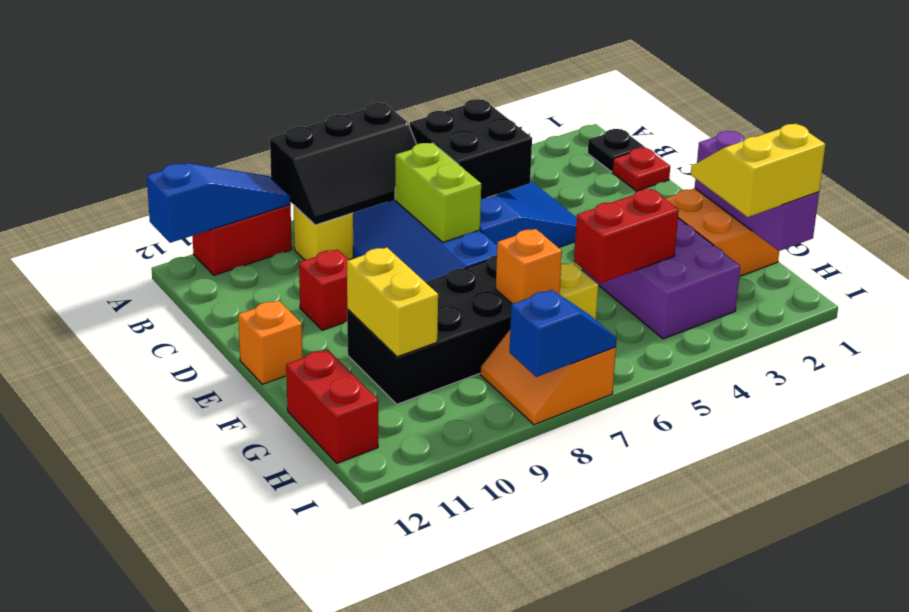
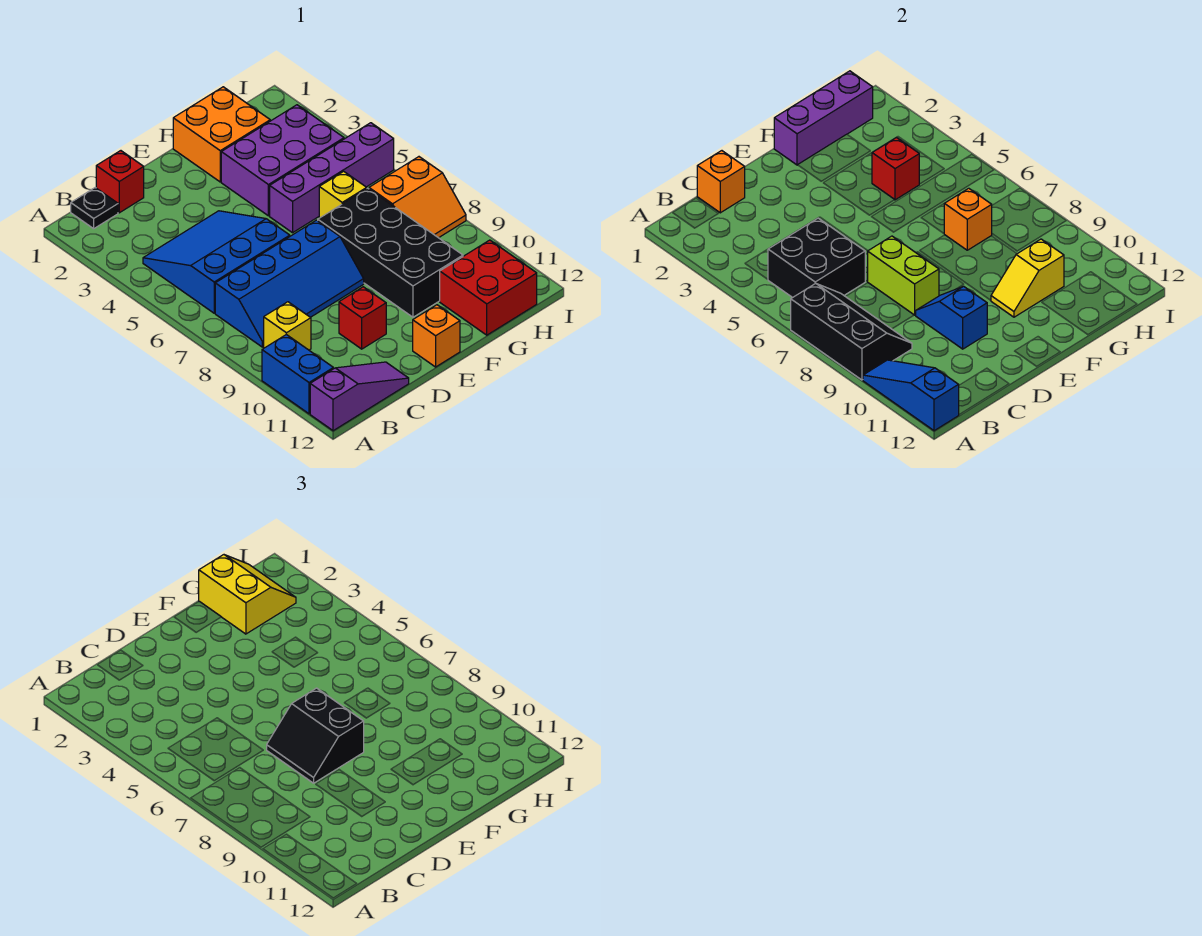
red brick A10:A11 level 1 -> blue brick A10:A11 level 1
none -> purple slope A12:C12 level 1 top A
red plate C1 level 1 -> red brick C1 level 1
none -> orange brick C1 level 2
lime brick C7:D7 level 2 -> lime brick D7:D8 level 2
none -> black slope D7:E8 level 3 top E
none -> purple brick F5:I5 level 1
yellow brick F10:G10 level 2 -> yellow slope F10:G10 level 2 top G
yellow slope G1:H2 level 3 top H -> yellow slope G1:H2 level 3 top G
red brick G4:G5 level 2 -> red brick G4 level 2
red brick G12:H12 level 1 -> red brick G11:H12 level 1
blue slope I7:I8 level 2 top 8 -> blue slope D9:D10 level 2 top 10

